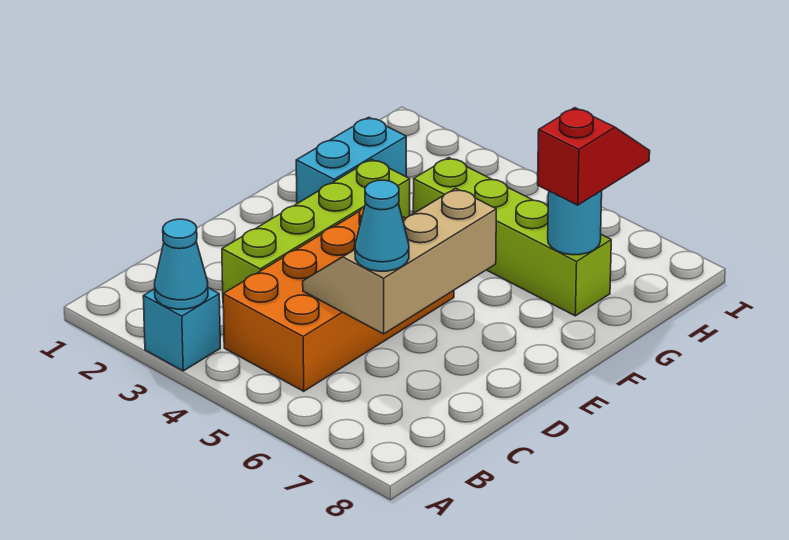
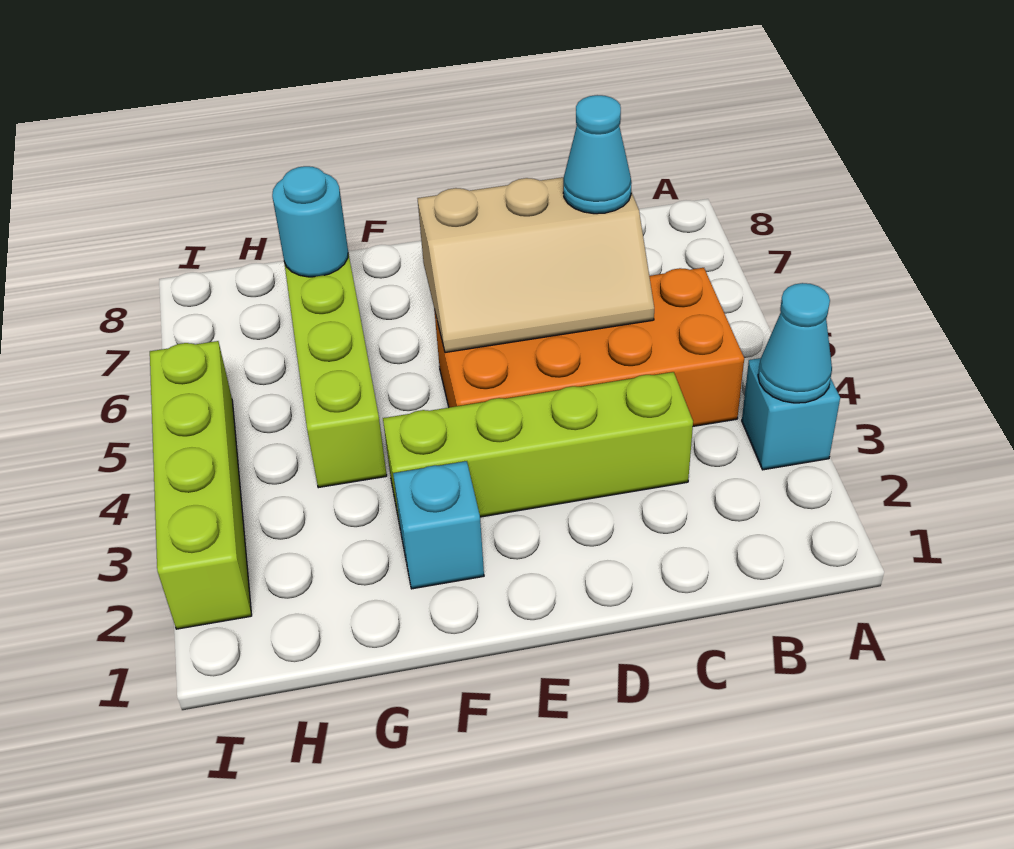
cyan brick F2:G2 level 1 -> cyan brick F2 level 1
red slope G7:H7 level 3 top G -> none
none -> lime brick I2:I5 level 1

